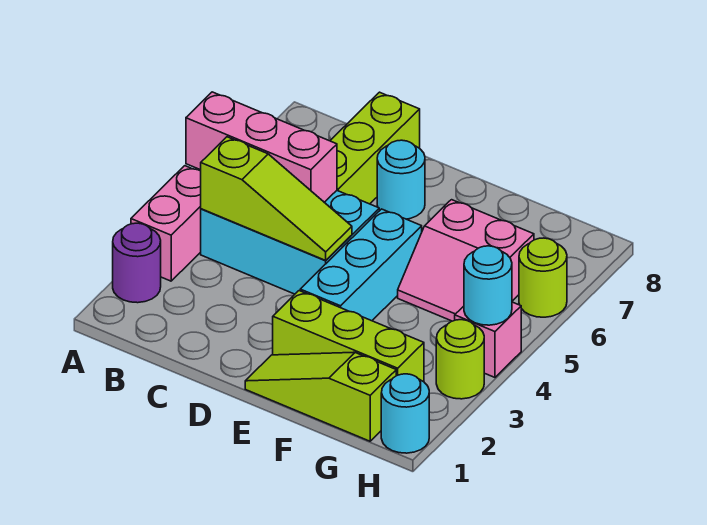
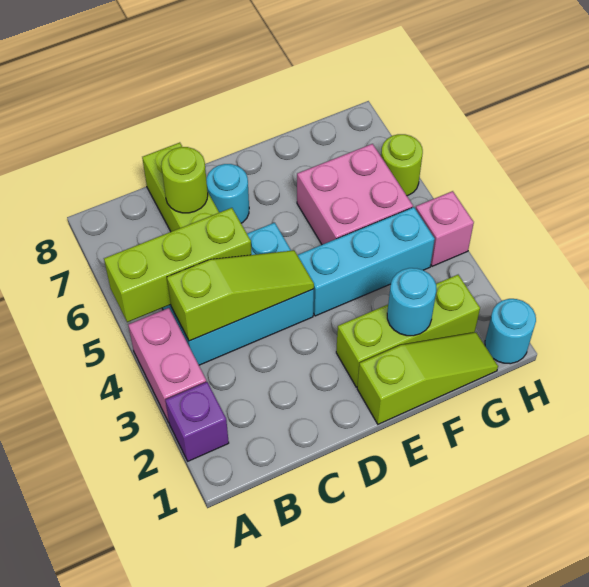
purple round brick A2 level 1 -> purple brick A2 level 1
pink brick A5:C5 level 2 -> lime brick A5:C5 level 2
lime slope E1:G1 level 1 top G -> lime slope E1:G1 level 1 top E
cyan brick E3:E5 level 1 -> cyan brick E4:G4 level 1
pink slope F5:G6 level 1 top 6 -> pink brick F5:G6 level 1
lime round brick H3 level 1 -> lime round brick C7 level 2
cyan round brick H4 level 2 -> cyan round brick F2 level 2

